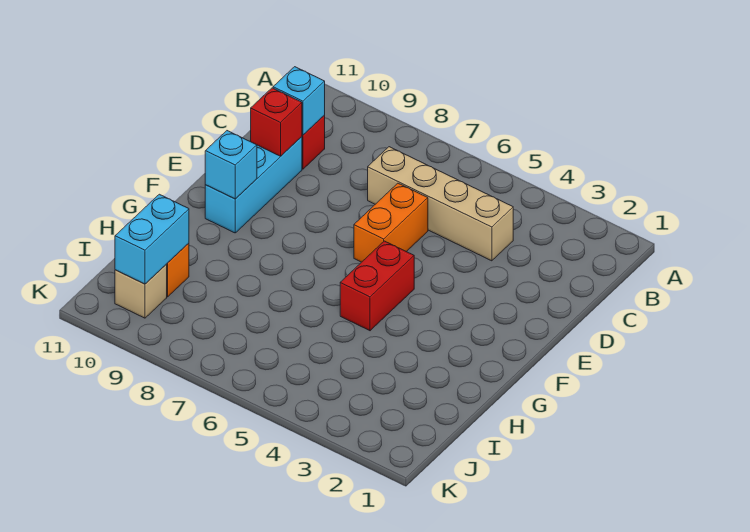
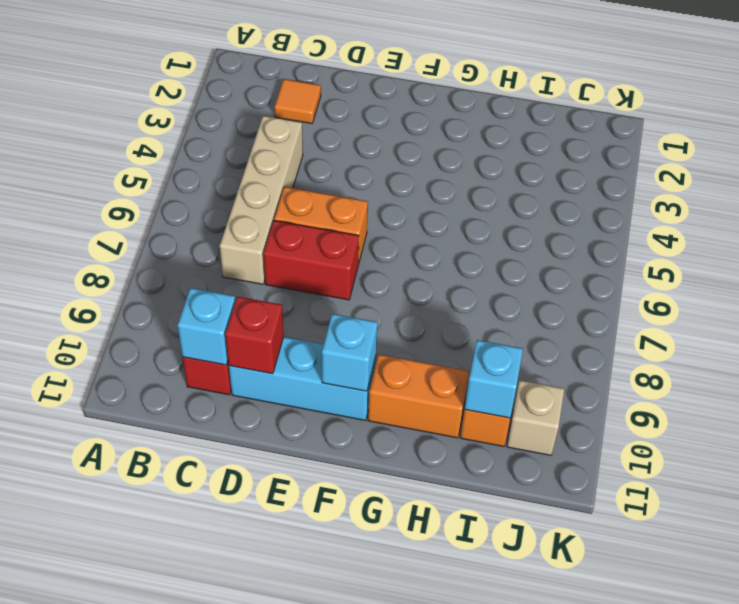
none -> orange tile C2 level 1
red brick F5:G5 level 1 -> red brick D7:E7 level 1
none -> orange brick G10:H10 level 1
cyan brick I10:J10 level 2 -> cyan brick I10 level 2

